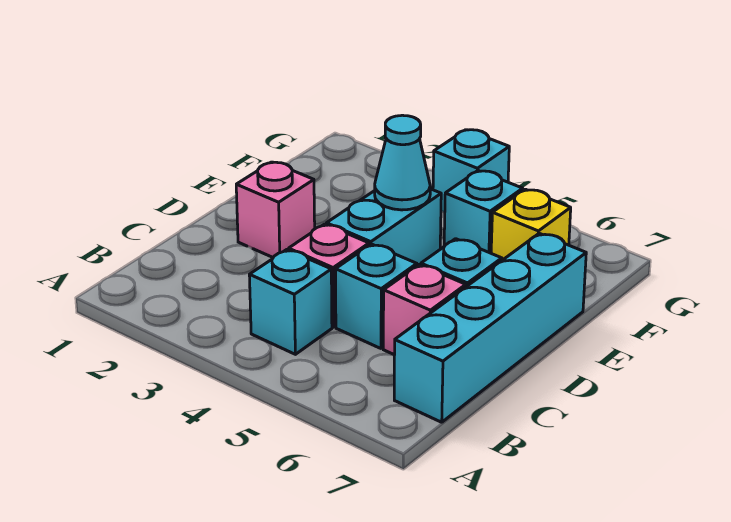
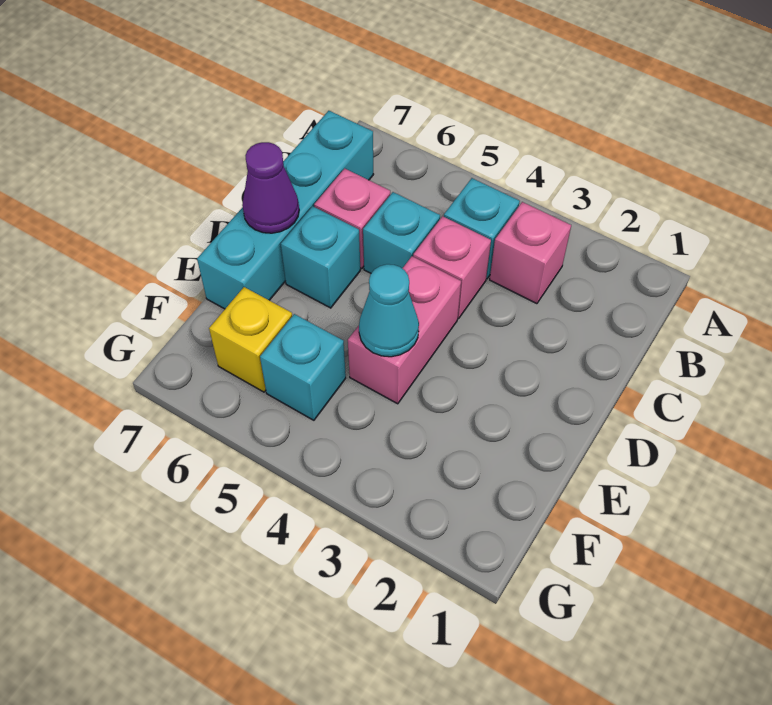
pink brick D2 level 1 -> pink brick B3 level 1
cyan brick D4:E4 level 1 -> pink brick D4:E4 level 1
none -> purple cone D7 level 2
cyan brick G4 level 1 -> none

